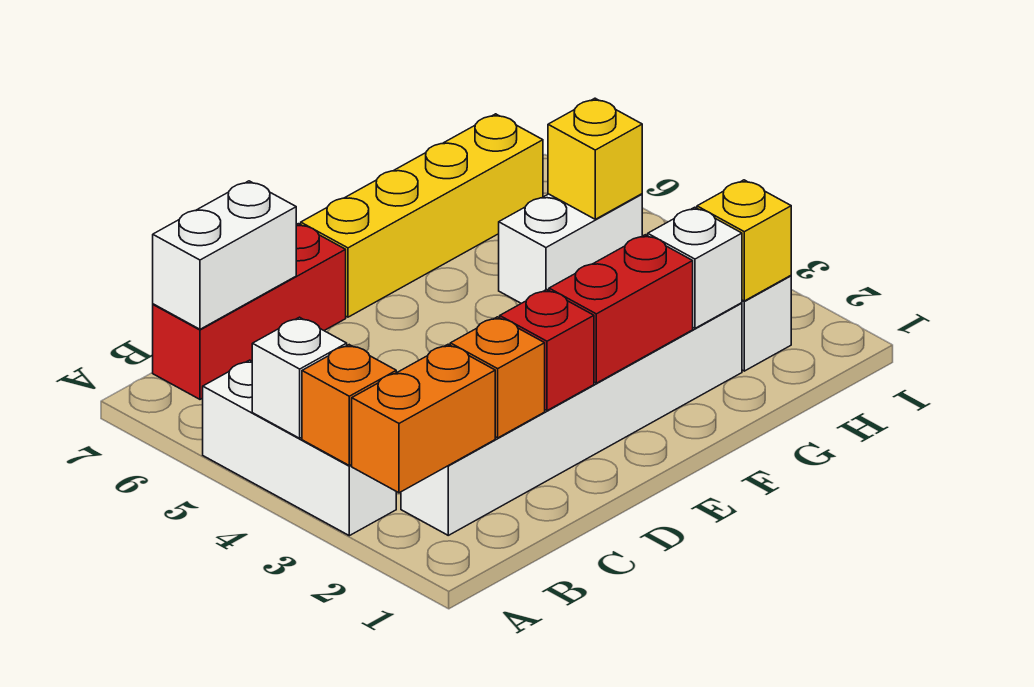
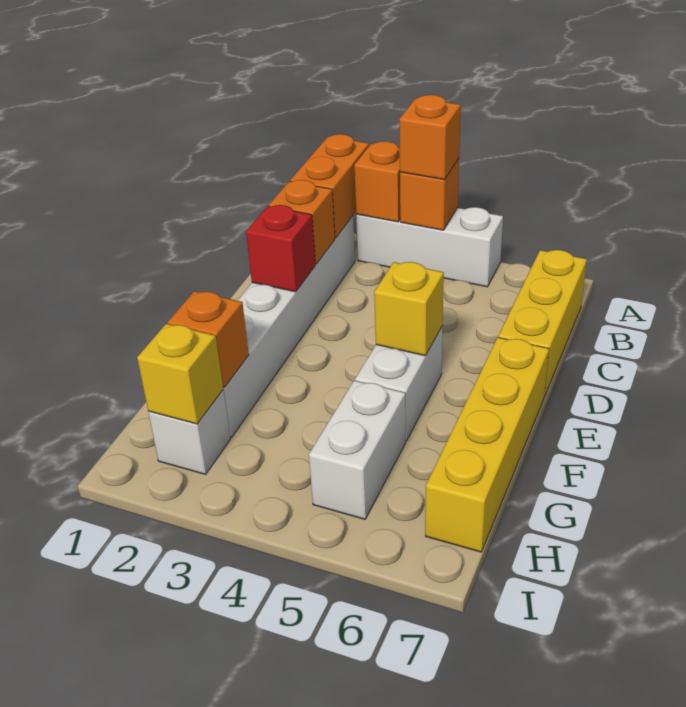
white brick A4 level 2 -> orange brick A4 level 2
none -> orange brick A4 level 3
red brick B7:D7 level 1 -> yellow brick B7:D7 level 1
white brick B7:C7 level 2 -> white brick E5:F5 level 1
red brick E2:F2 level 2 -> none
white brick G2 level 2 -> orange brick G2 level 2
yellow brick H5 level 2 -> yellow brick E5 level 2

